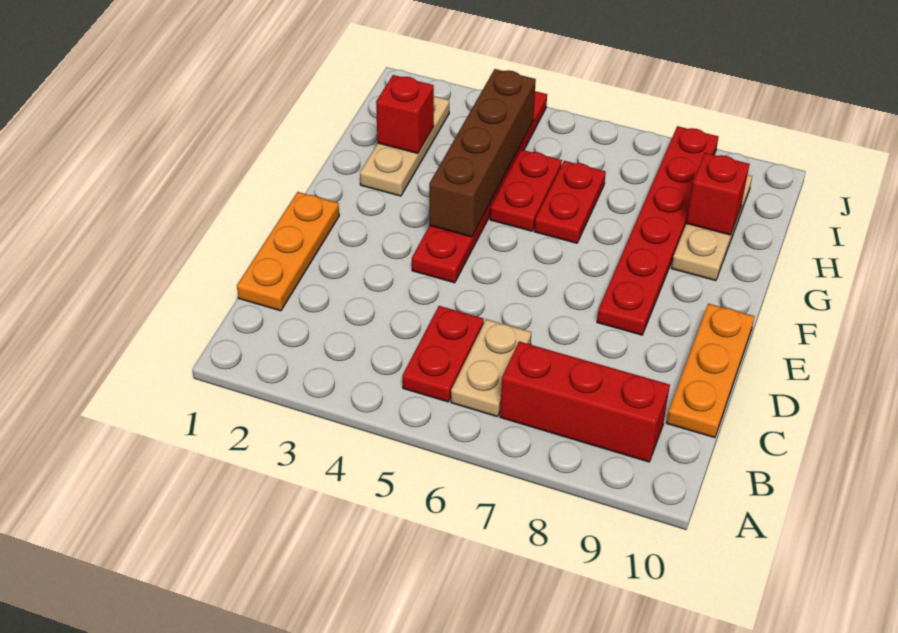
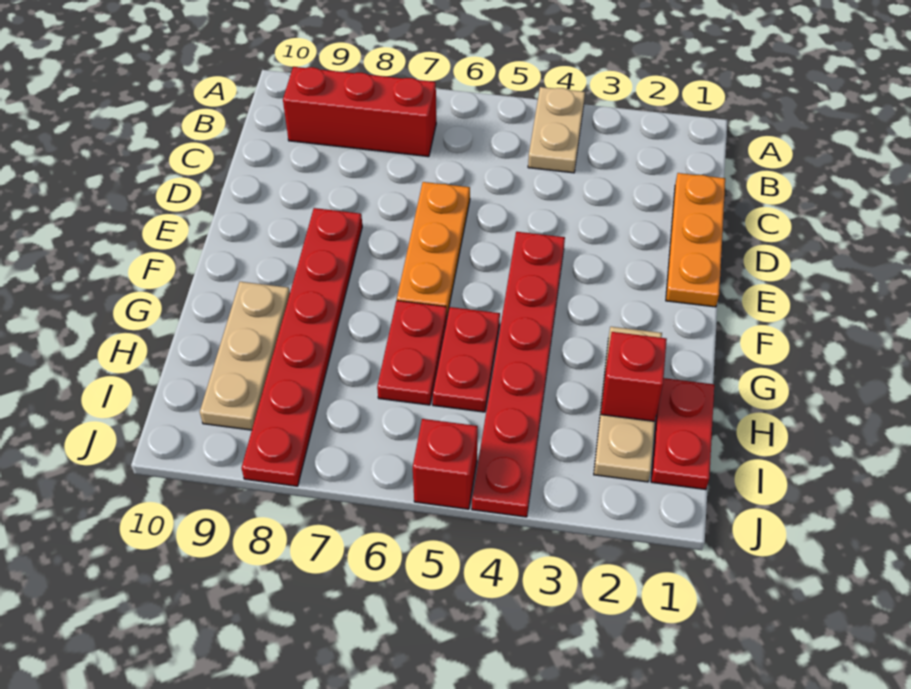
red plate B5:C5 level 1 -> red plate H1:I1 level 1
tan plate B6:C6 level 1 -> tan plate A4:B4 level 1
orange plate C10:E10 level 1 -> orange plate D6:F6 level 1
brown brick F4:I4 level 2 -> none
red brick H9 level 2 -> red brick J5 level 1

